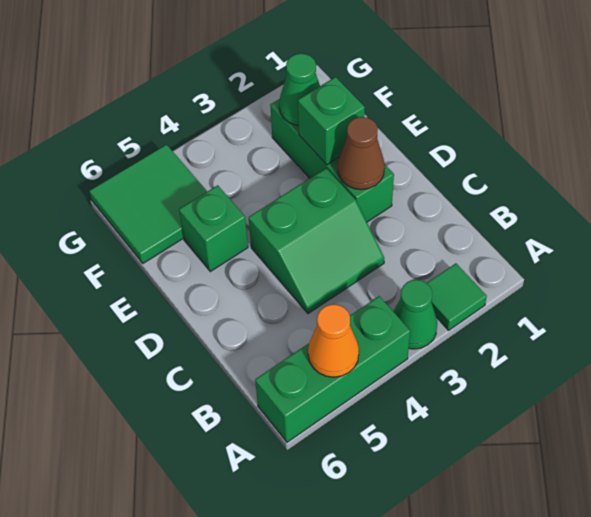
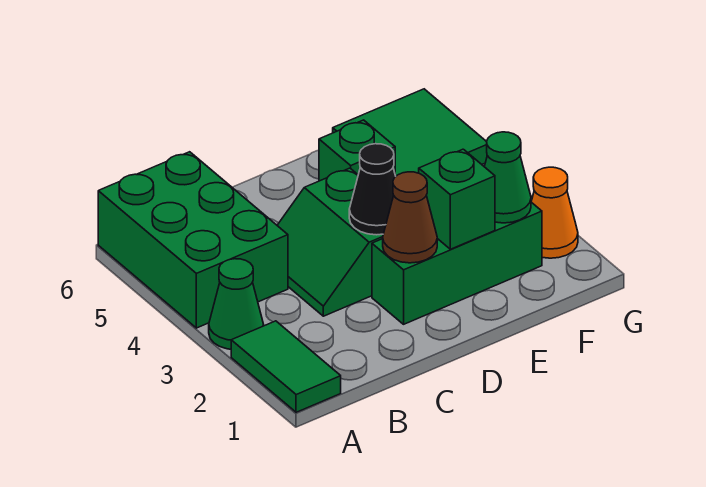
green tile A2 level 1 -> green tile A1:A2 level 1
green brick A4:A6 level 1 -> green brick A4:B6 level 1
orange cone A5 level 2 -> orange cone G2 level 1
none -> black cone D3 level 2

